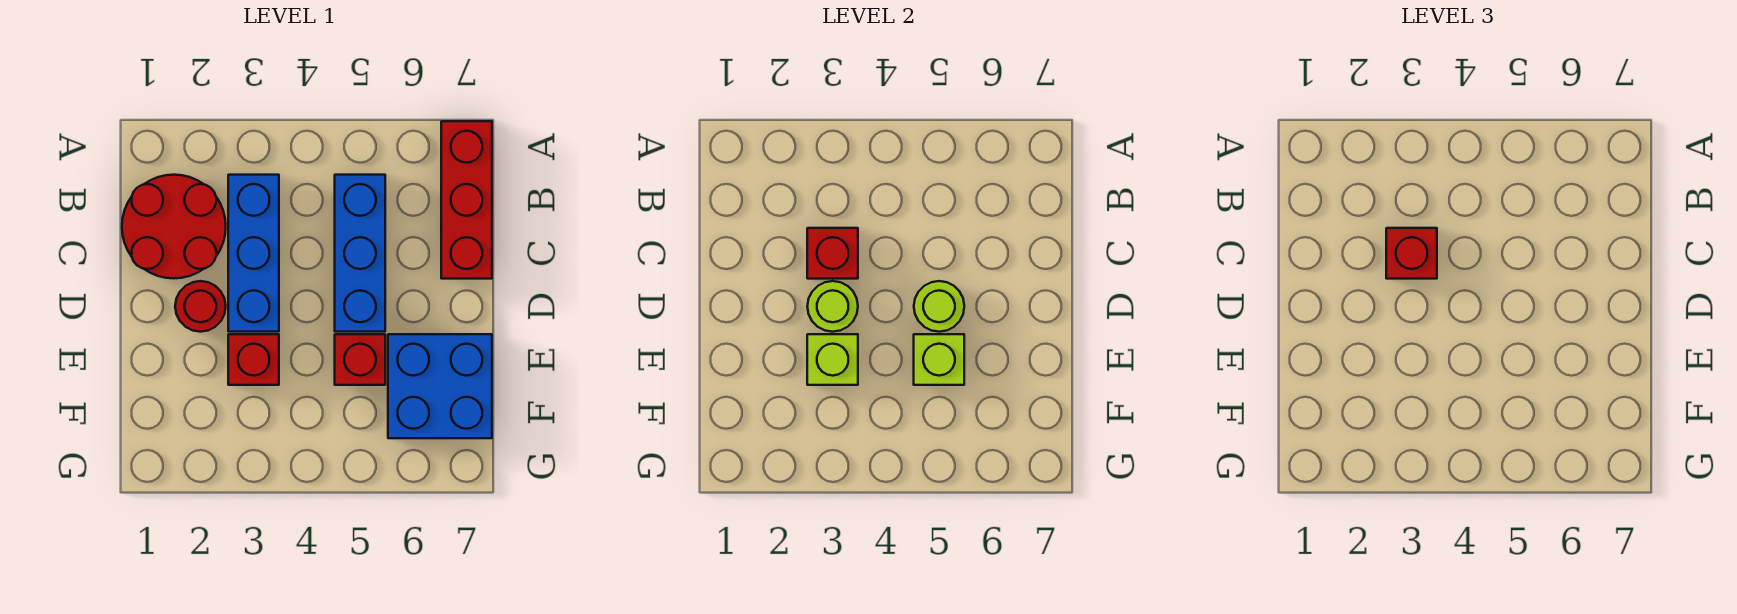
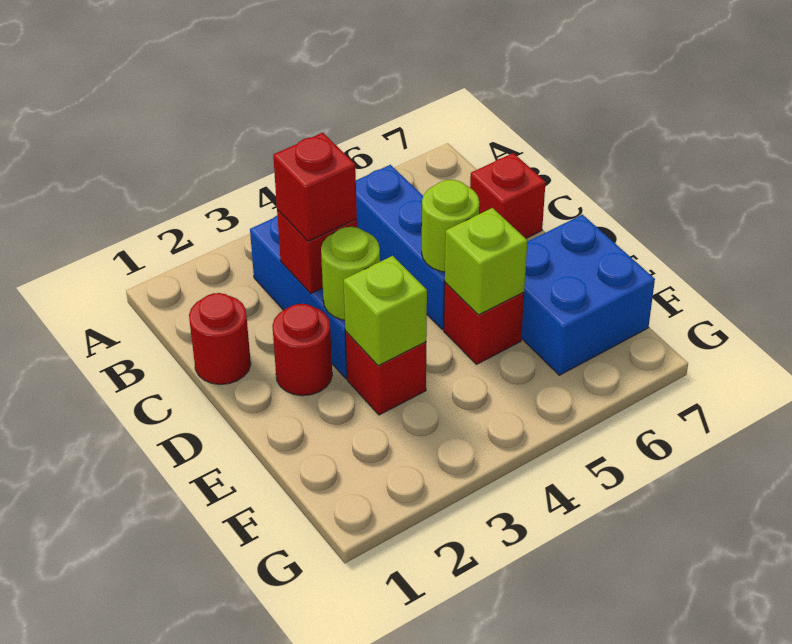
red brick A7:C7 level 1 -> red brick C7 level 1
red round brick B1:C2 level 1 -> red round brick C1 level 1

